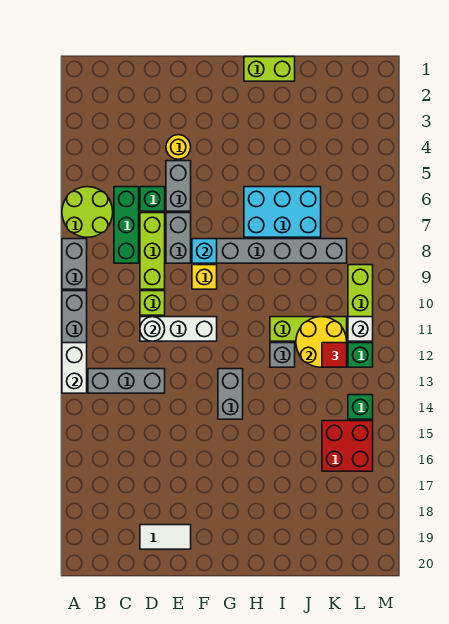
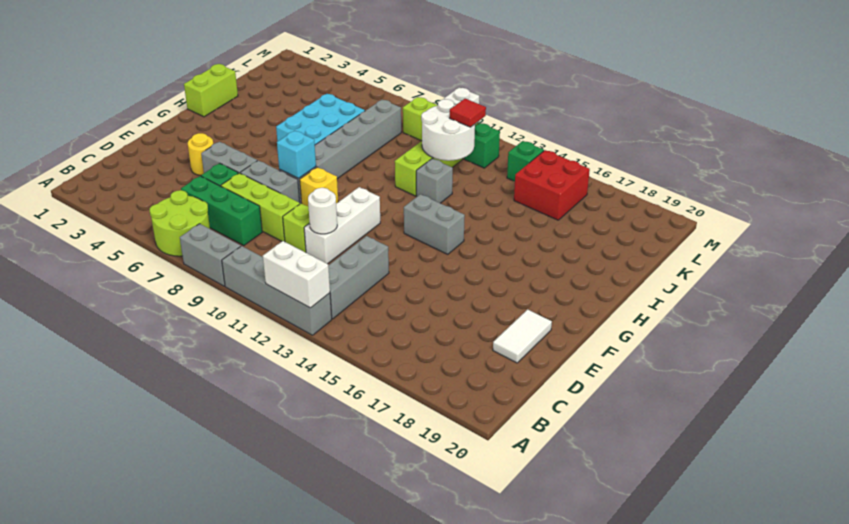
yellow round brick J11:K12 level 2 -> white round brick J11:K12 level 2

